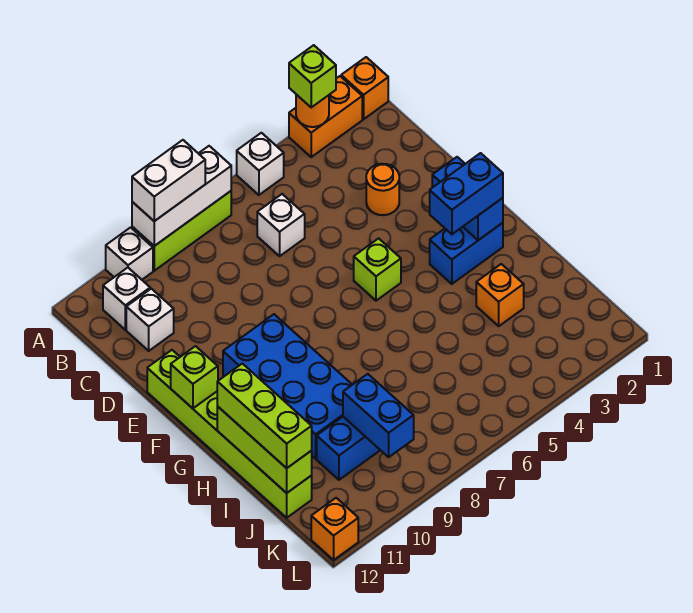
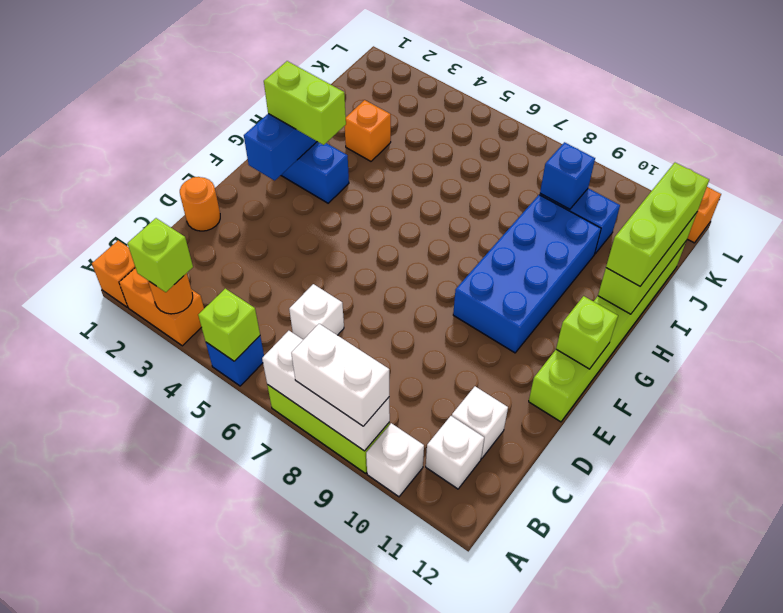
white brick A5 level 1 -> blue brick A5 level 1
orange round brick D3 level 1 -> orange round brick D1 level 1
lime brick F5 level 1 -> lime brick A5 level 2
blue brick G2:G3 level 3 -> lime brick G2:G3 level 3
blue brick J9:K9 level 2 -> blue brick J9 level 2

